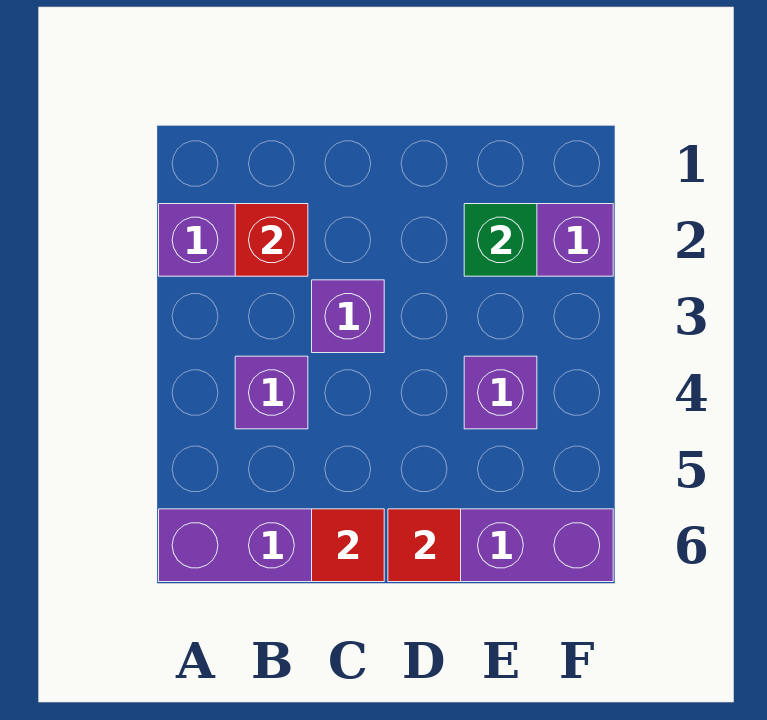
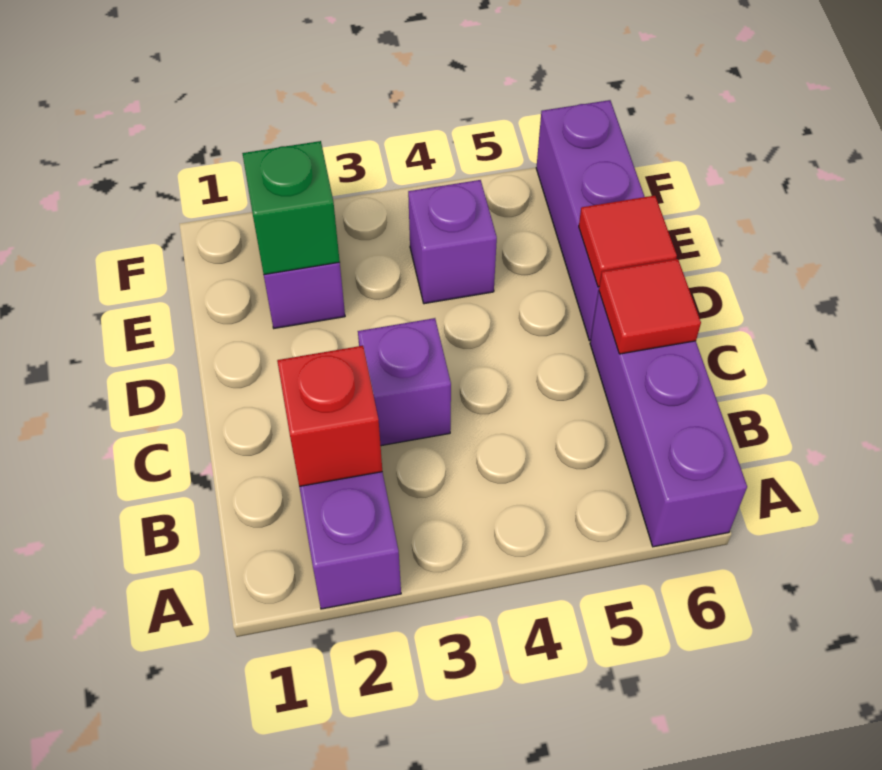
purple brick B4 level 1 -> none

